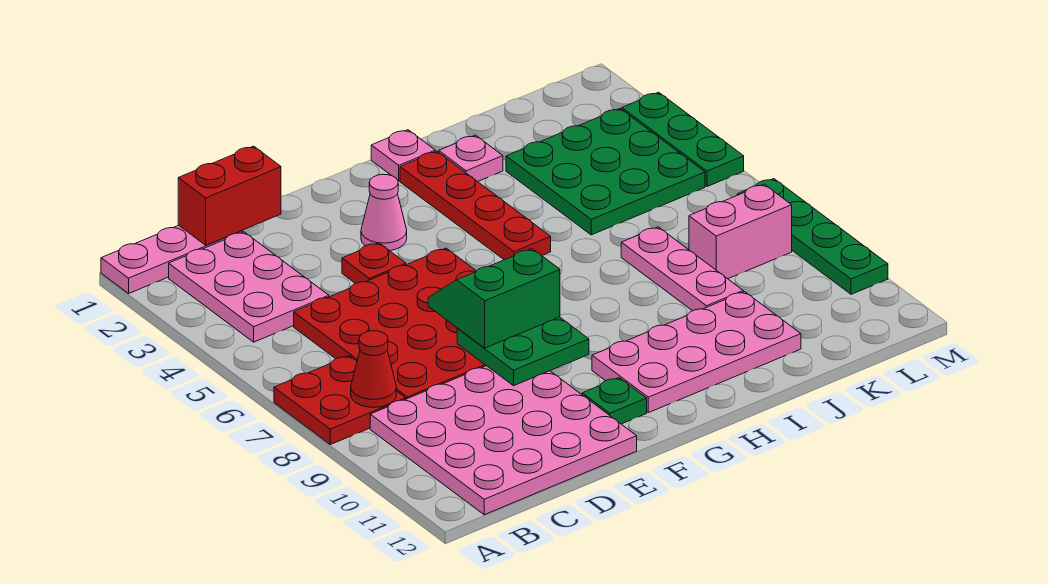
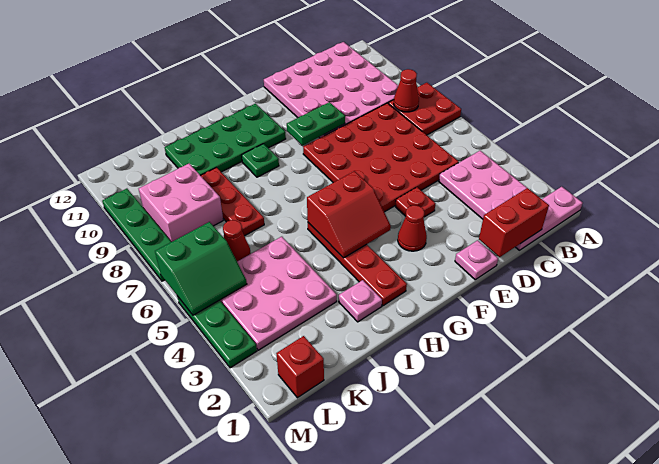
green slope E7:F8 level 3 top 8 -> green slope L5:M6 level 2 top 6
green plate E8:F9 level 2 -> green plate E9:F9 level 2
pink cone F3 level 1 -> red cone F3 level 1
green plate F11 level 1 -> green plate H9 level 1
none -> red slope G4:H5 level 2 top 5
pink plate G10:J11 level 1 -> green plate G10:J11 level 1
pink plate H1 level 1 -> pink plate E1 level 1
green plate J3:L5 level 1 -> pink plate J3:L5 level 1
pink plate J7:J9 level 1 -> red plate J7:J9 level 1
none -> red cone K6 level 1
pink brick K8:L8 level 1 -> pink brick K8:L9 level 1
none -> red brick L1 level 1

